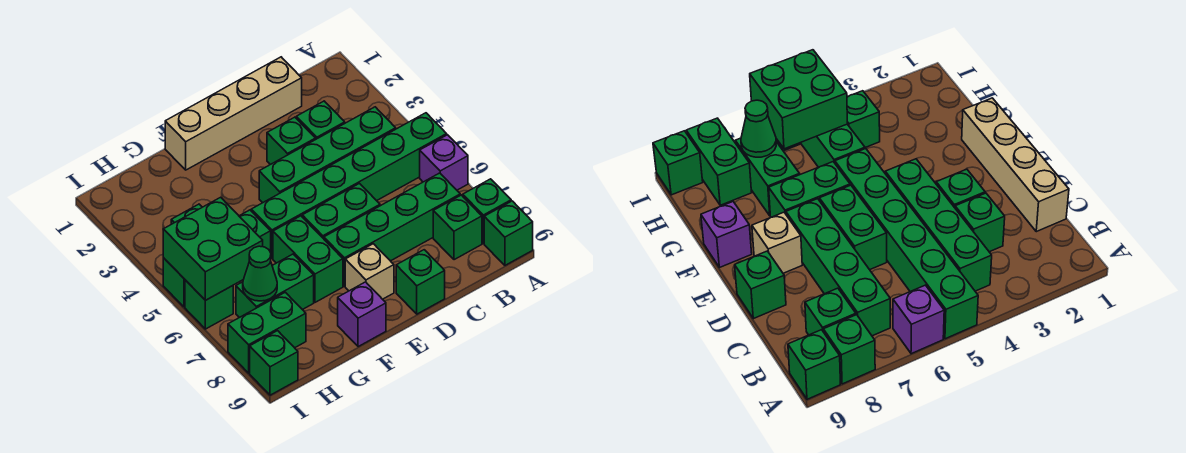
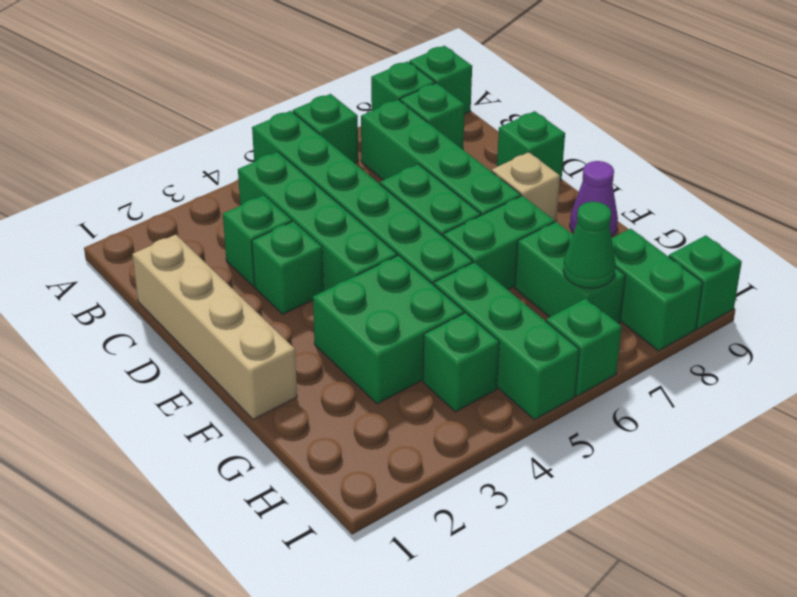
purple brick A6 level 1 -> green brick A6 level 1
purple brick F9 level 1 -> purple cone F9 level 1
green brick H5:I6 level 2 -> green brick F3:G4 level 1

